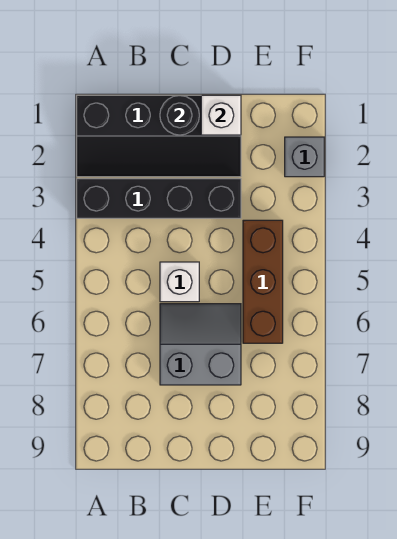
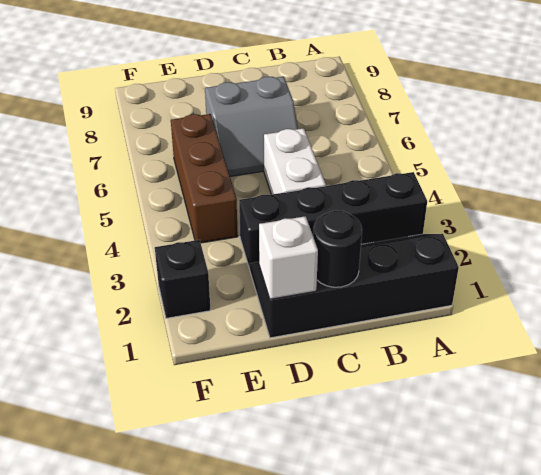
white brick C5 level 1 -> white brick C4:C5 level 1
grey brick F2 level 1 -> black brick F2 level 1

